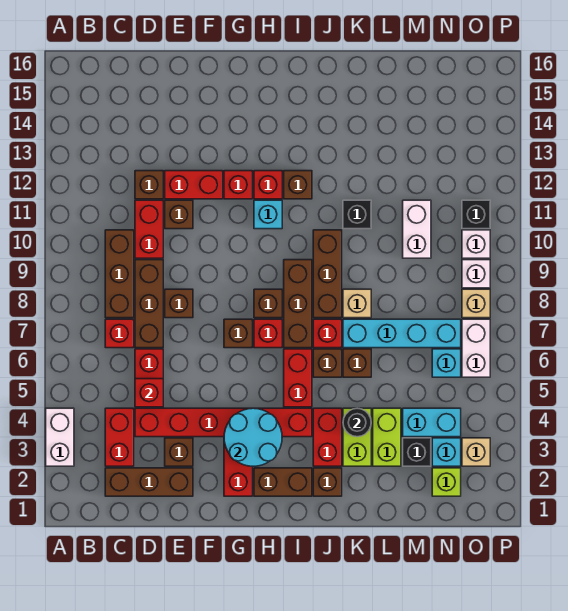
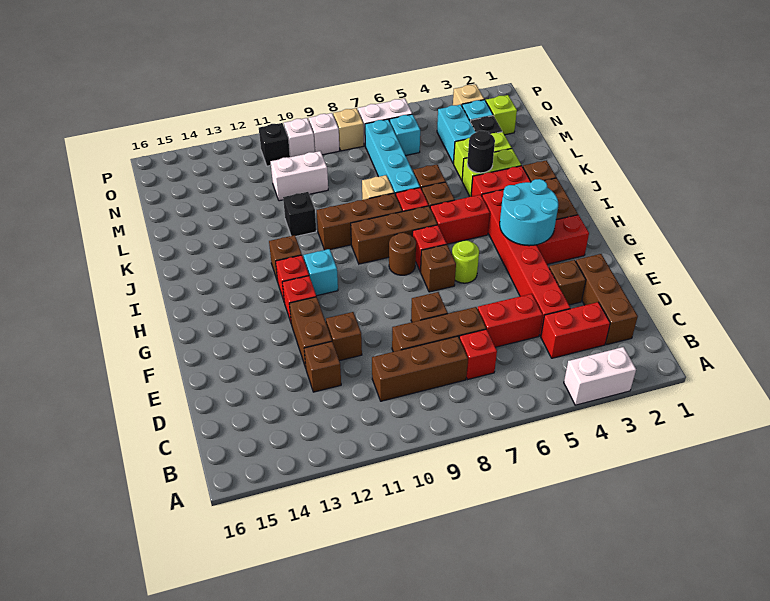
red brick D5 level 2 -> none
red brick D10:D11 level 1 -> none
red brick E12:F12 level 1 -> brown brick E12:F12 level 1
none -> lime round brick G6 level 1
brown brick H8 level 1 -> brown round brick H8 level 1

